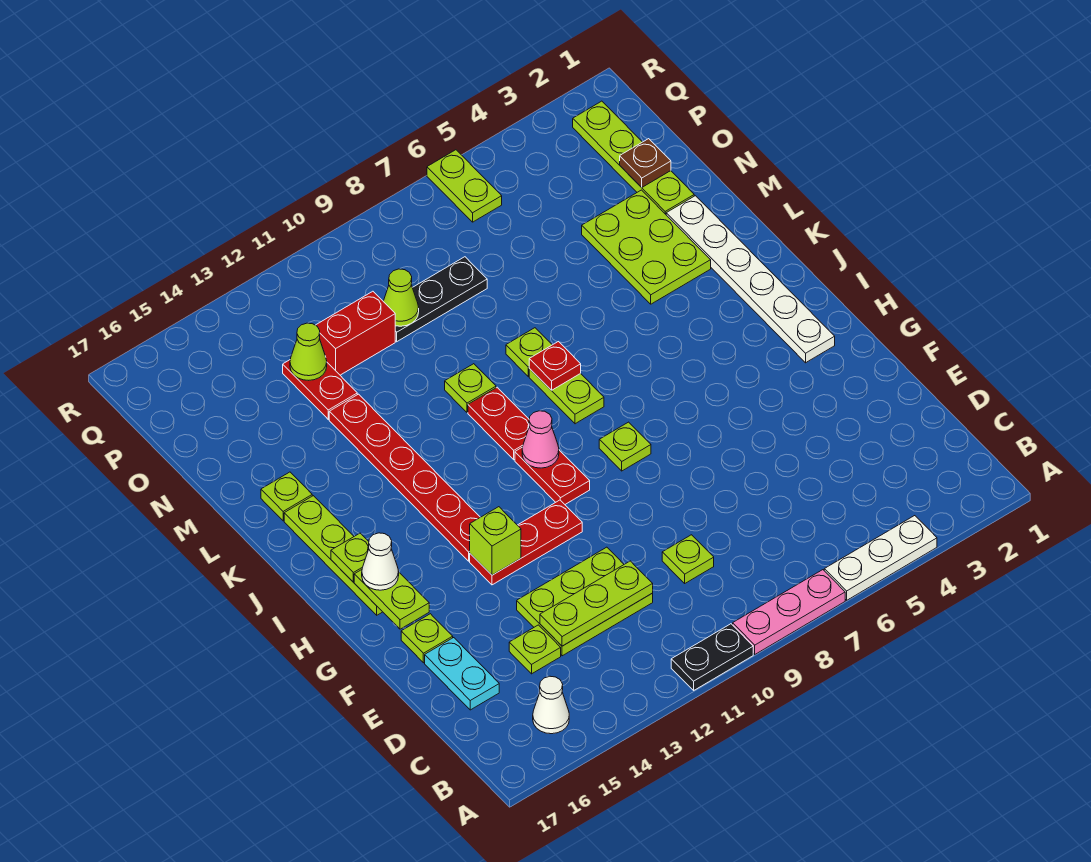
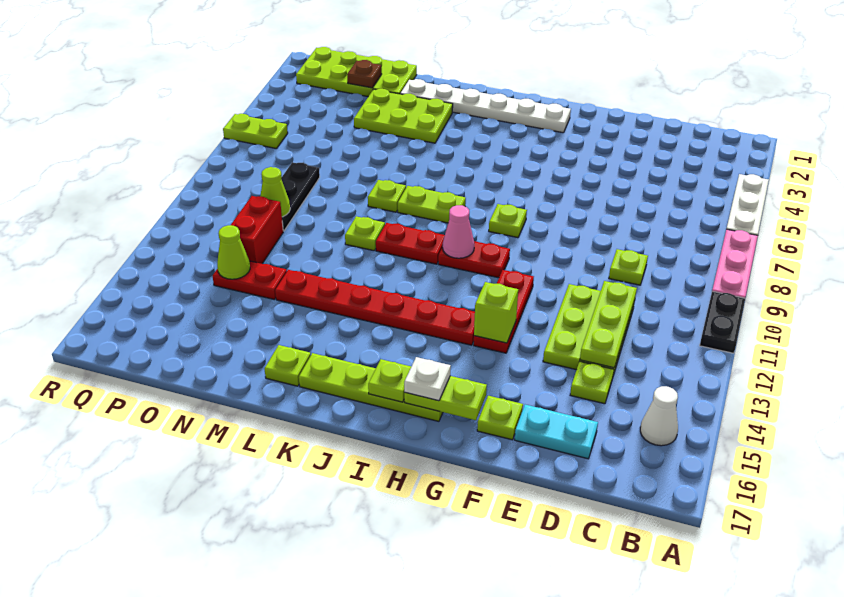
white cone H16 level 3 -> white plate H16 level 3
red plate K8 level 2 -> none
lime plate N2:Q2 level 1 -> lime plate N1:Q2 level 1

